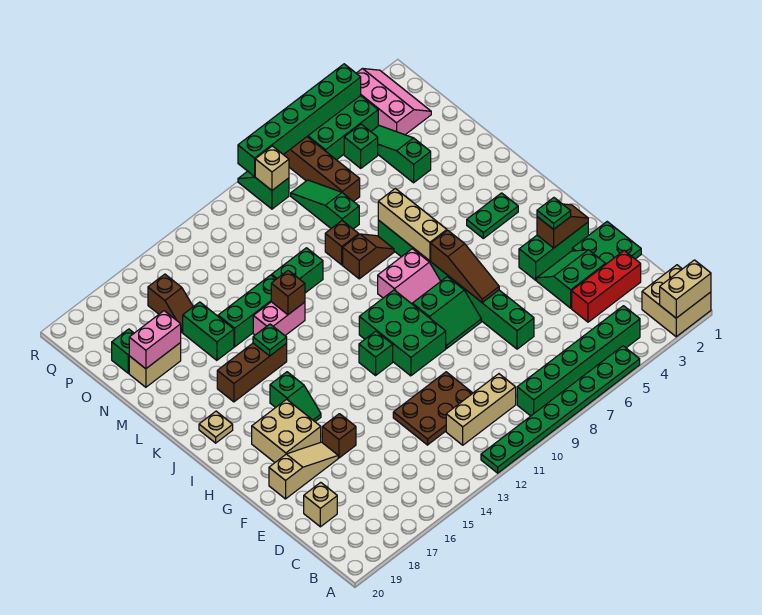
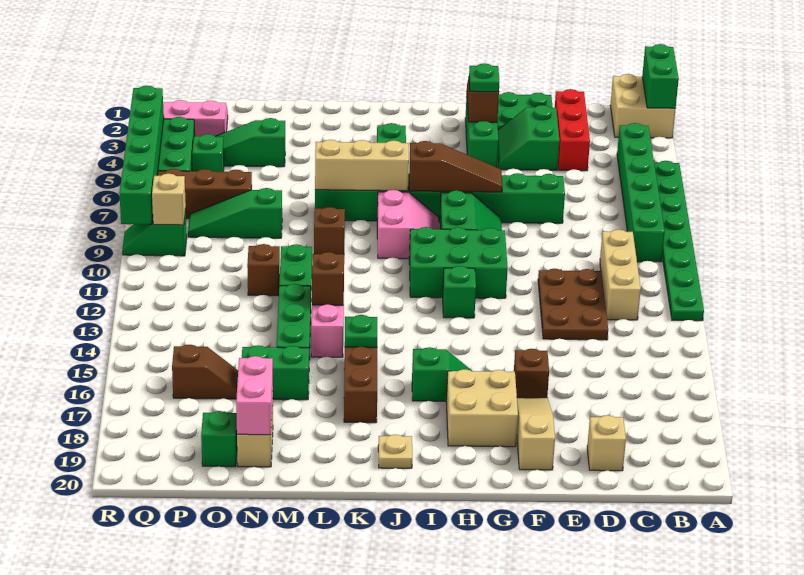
tan brick A1:A2 level 2 -> green brick A1:A2 level 2
brown brick M9 level 1 -> brown brick N11 level 1

